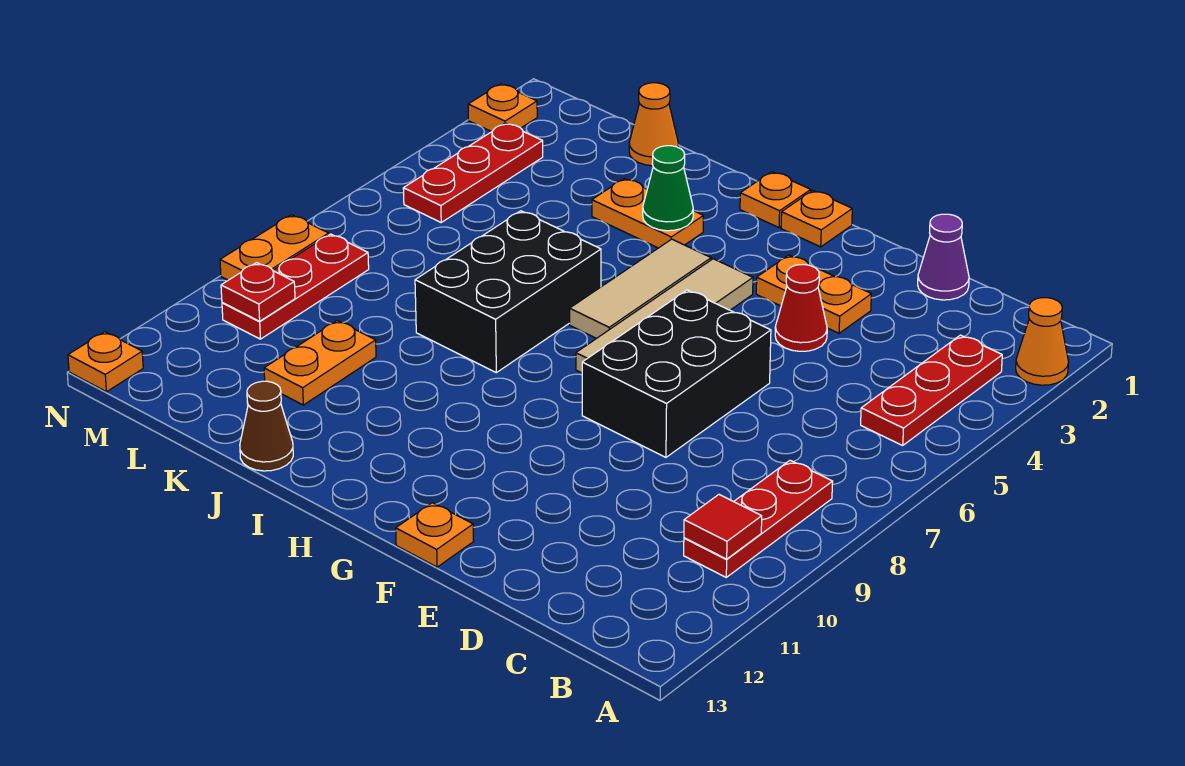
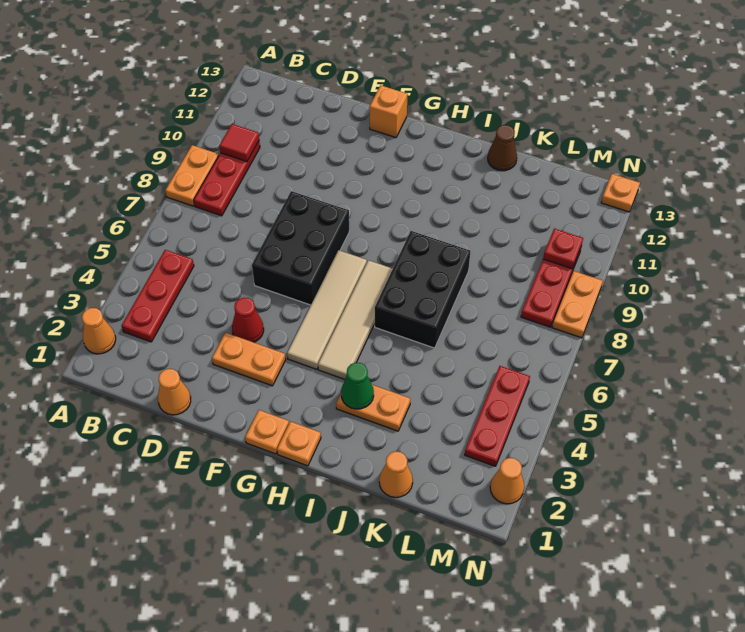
purple cone D1 level 1 -> orange cone D1 level 1
orange plate F13 level 1 -> orange brick F13 level 1
tan tile H4:H6 level 1 -> tan tile H4:H7 level 1
orange plate K10:K11 level 1 -> orange plate A8:A9 level 1
orange plate N2 level 1 -> orange cone N2 level 1

